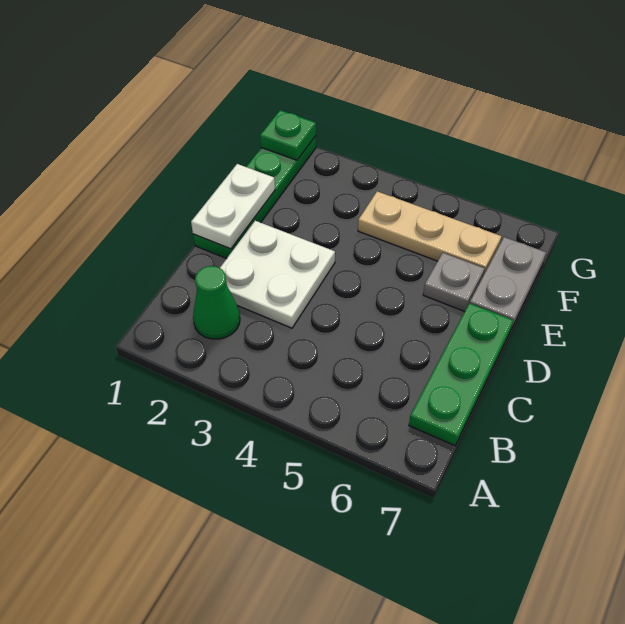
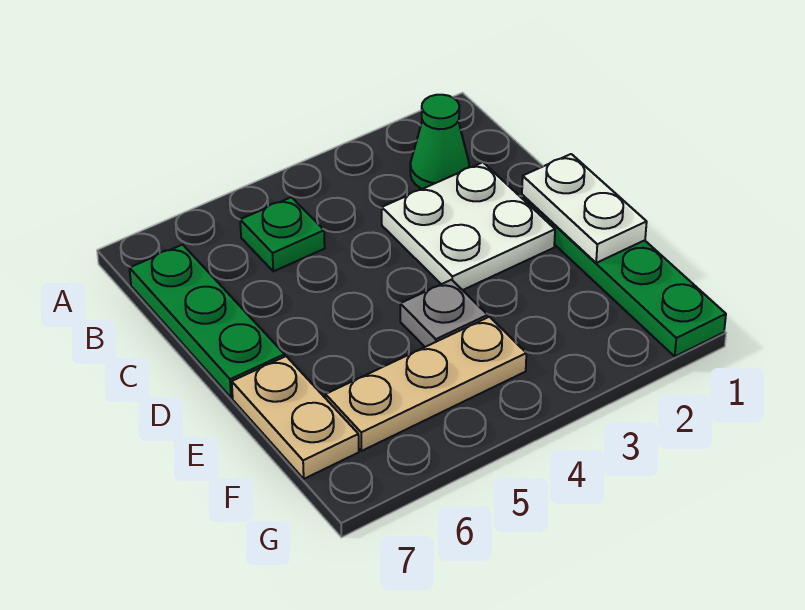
grey plate E6 level 1 -> grey plate E4 level 1
grey plate E7:F7 level 1 -> tan plate E7:F7 level 1
green plate G1 level 2 -> green plate B5 level 1

